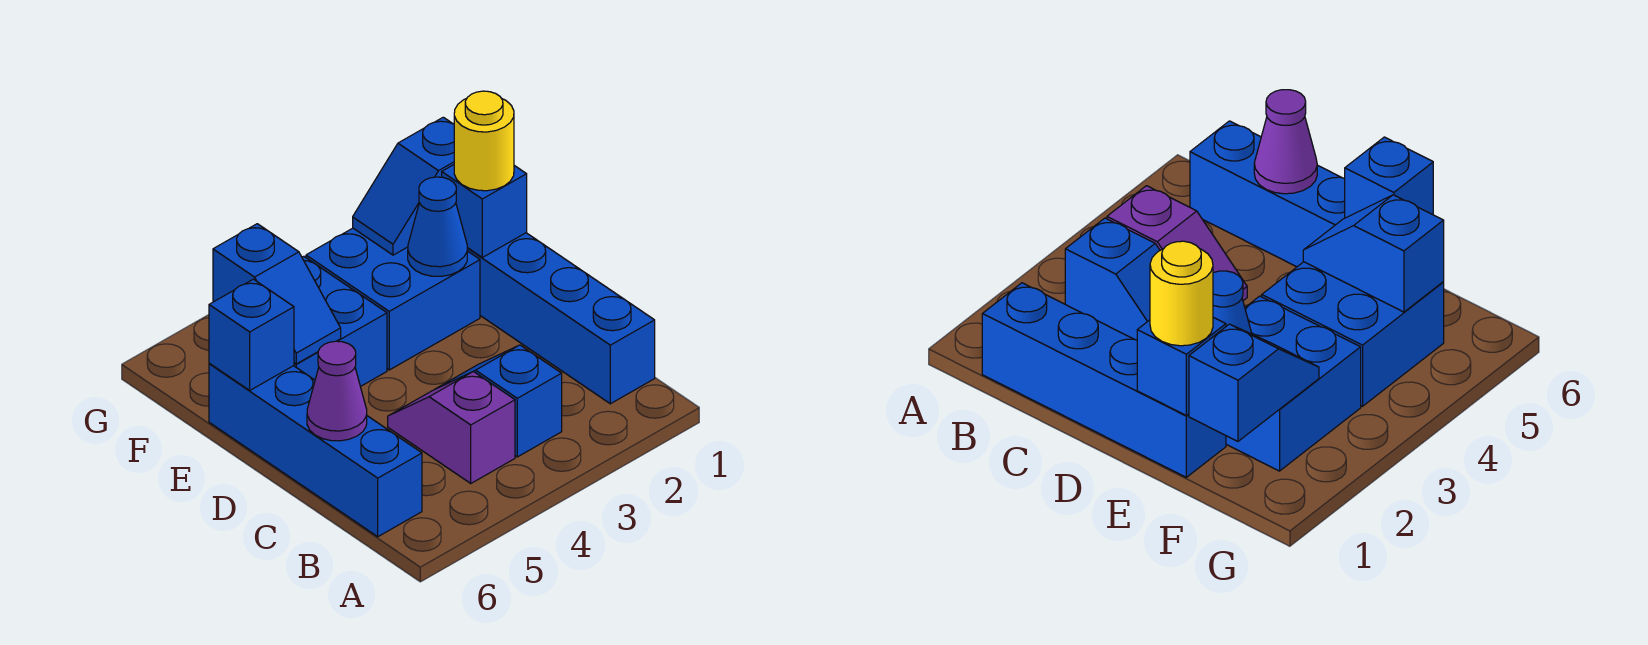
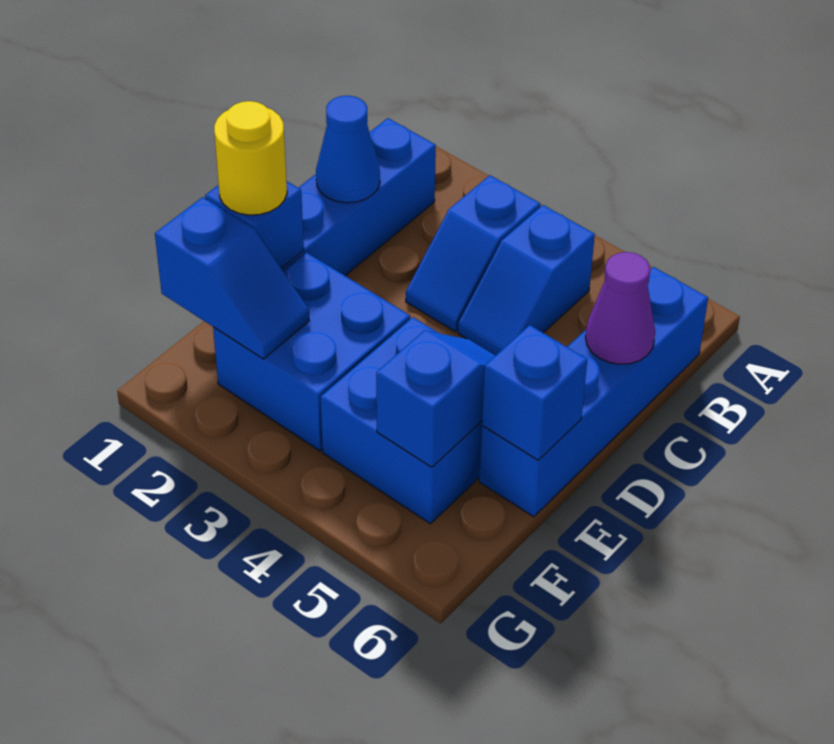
purple slope B4:C4 level 1 top B -> blue slope B4:C4 level 1 top B
blue cone E2 level 2 -> blue cone C1 level 2

